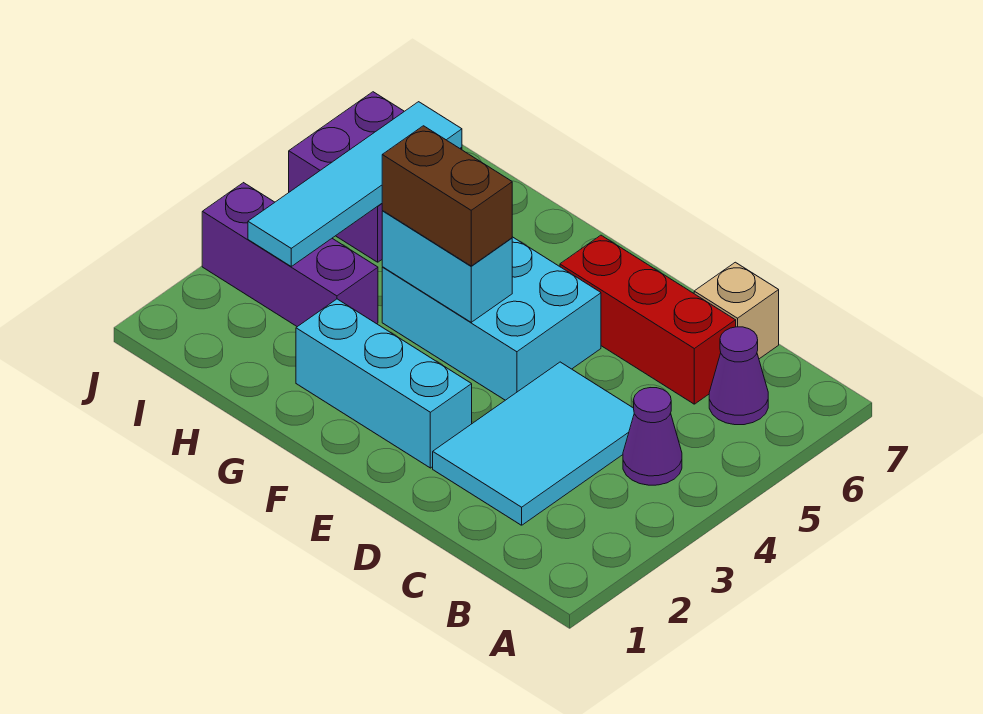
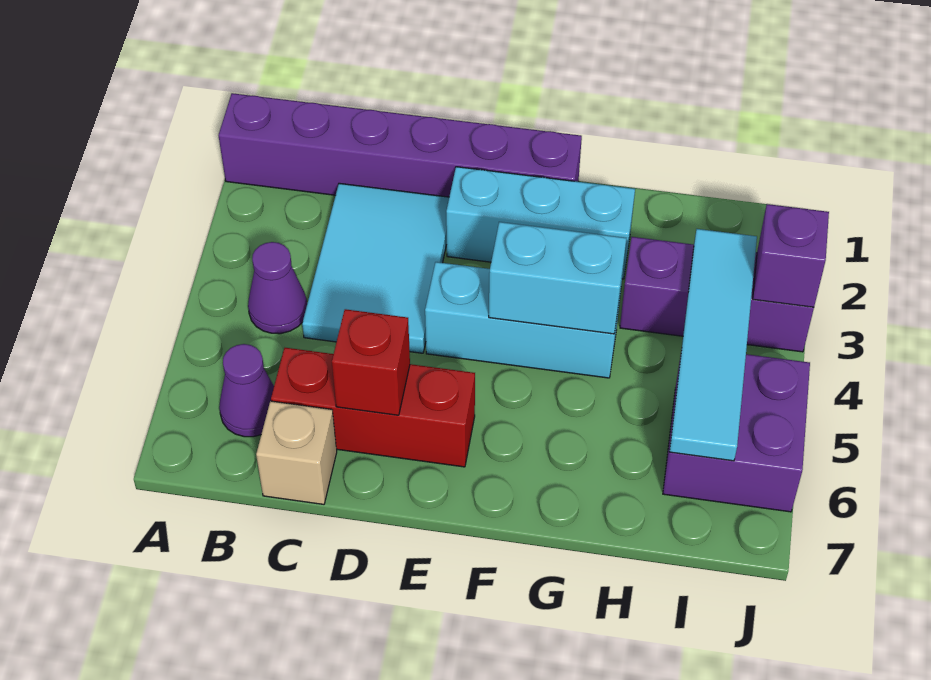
none -> purple brick A1:F1 level 1
none -> red brick D6 level 2
cyan brick E4:G5 level 1 -> cyan brick E4:G4 level 1
brown brick F4:G4 level 3 -> none
none -> purple brick J3 level 2

